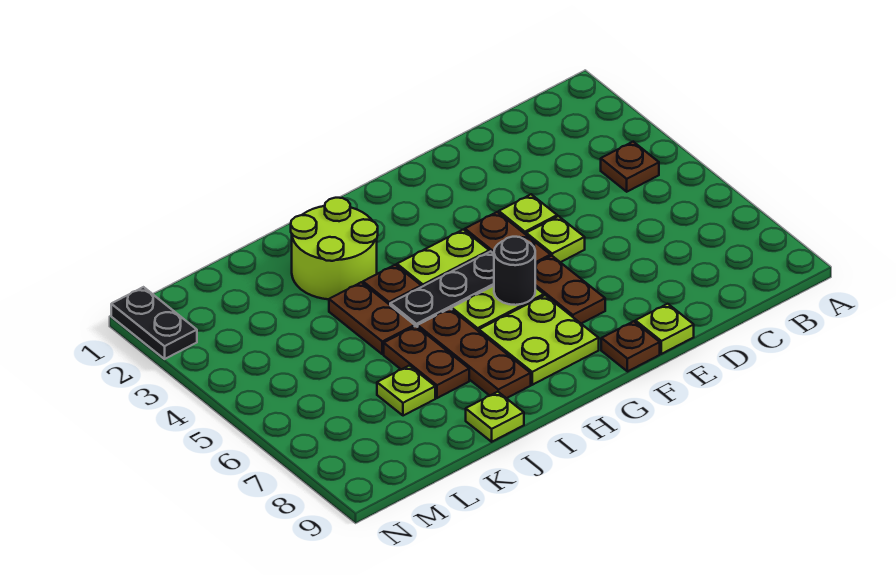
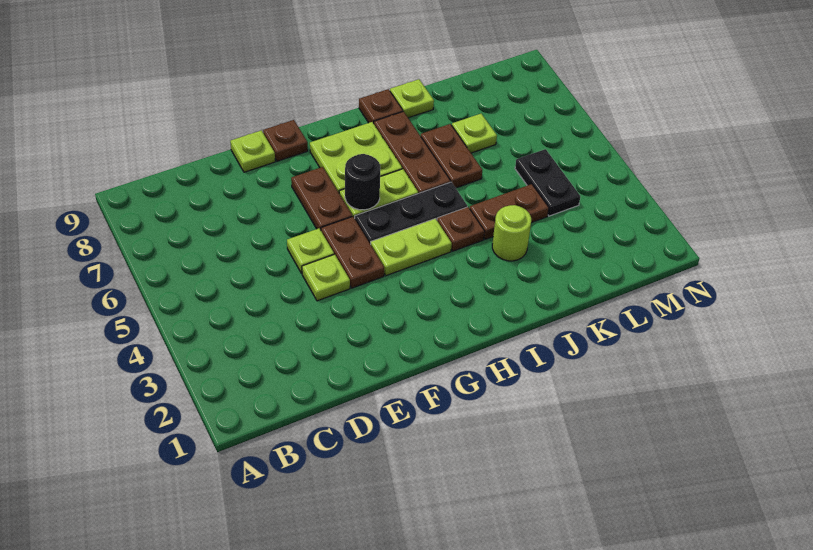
brown plate B4 level 1 -> brown plate I9 level 1
lime round brick I2:J3 level 1 -> lime round brick J3 level 1
brown plate J4:J5 level 1 -> brown plate J4:K4 level 1
black plate N1:N2 level 1 -> black plate L4:L5 level 1

